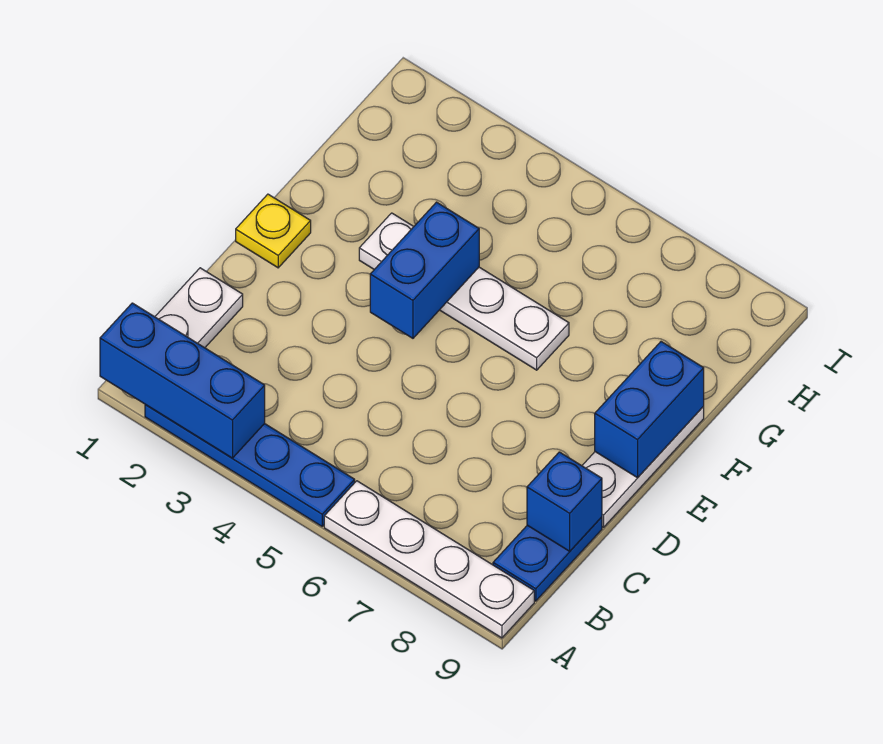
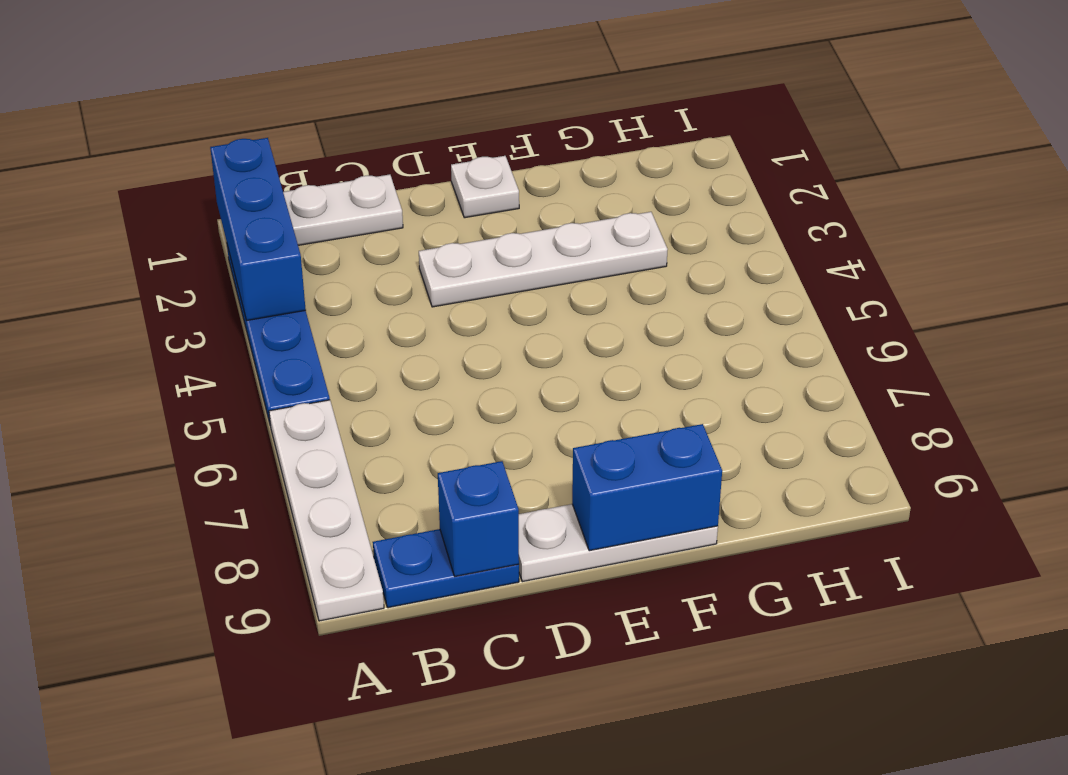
yellow plate E1 level 1 -> white plate E1 level 1
blue brick E4:F4 level 2 -> none
white plate F3:F6 level 1 -> white plate D3:G3 level 1

